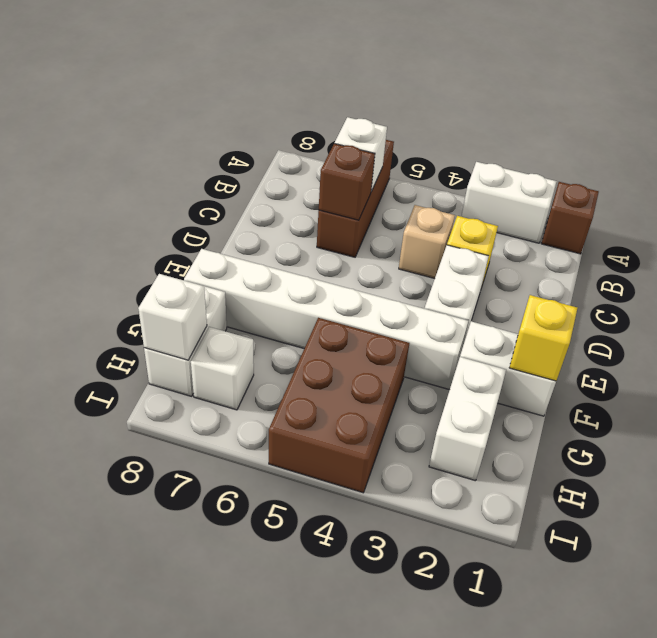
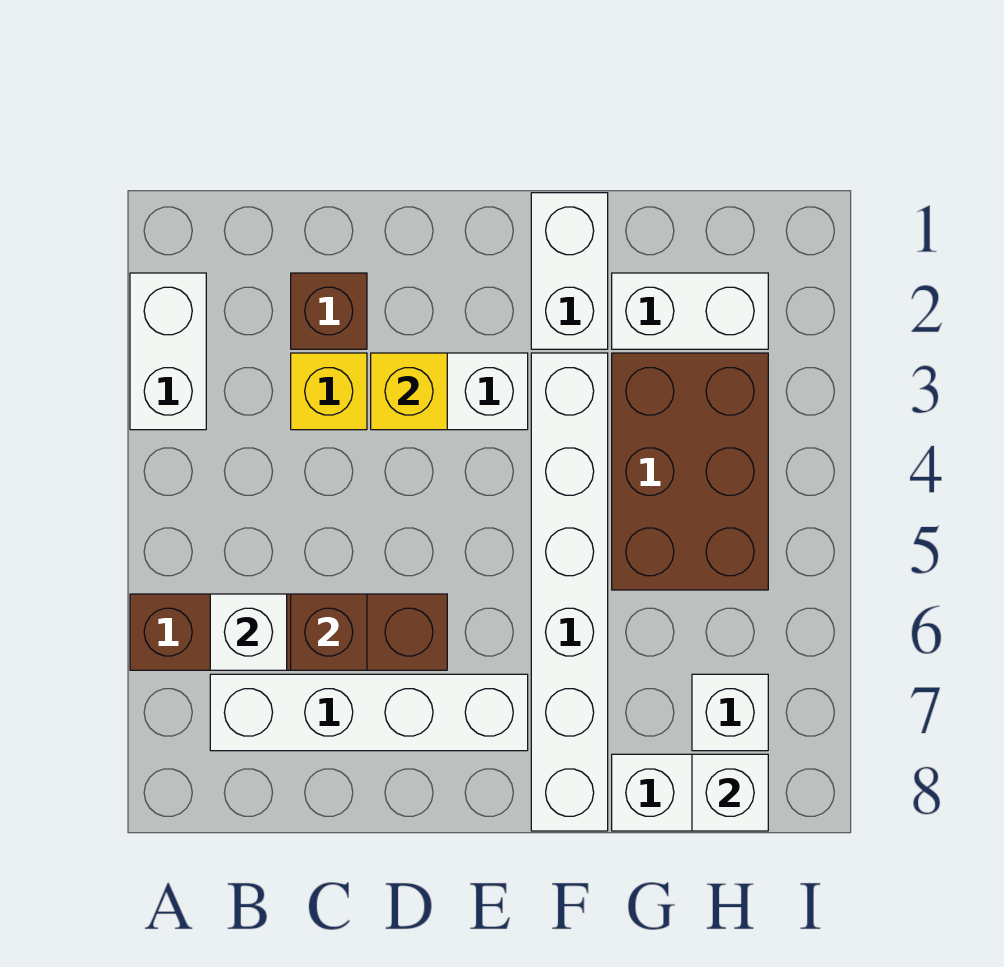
brown brick A1 level 1 -> brown brick C2 level 1
brown brick A6:C6 level 1 -> brown brick A6:D6 level 1
none -> white brick B7:E7 level 1
tan brick C4 level 1 -> none
yellow brick F1 level 2 -> yellow brick D3 level 2
brown brick G4:I5 level 1 -> brown brick G3:H5 level 1

